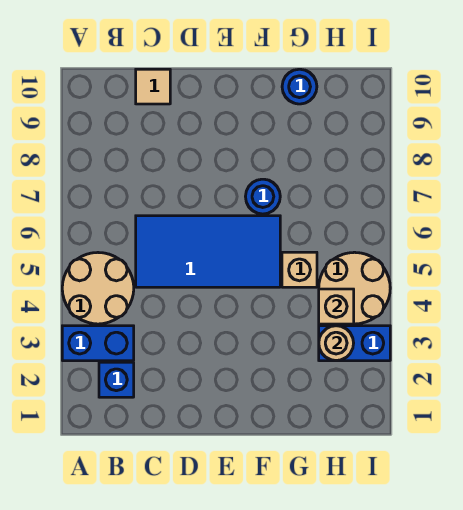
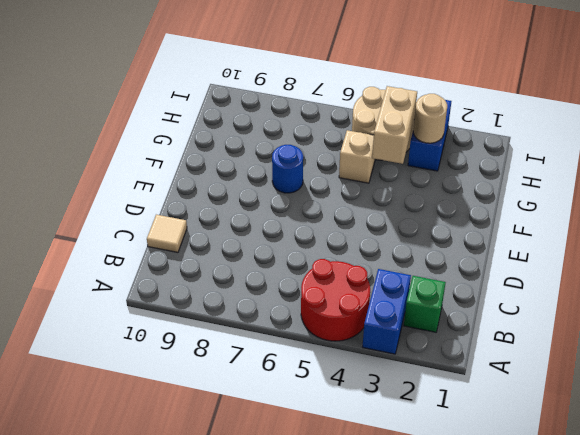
tan round brick A4:B5 level 1 -> red round brick A4:B5 level 1
blue brick B2 level 1 -> green brick B2 level 1
blue tile C5:F6 level 1 -> none
blue round brick G10 level 1 -> none
tan brick H4 level 2 -> tan brick G4:H4 level 2

